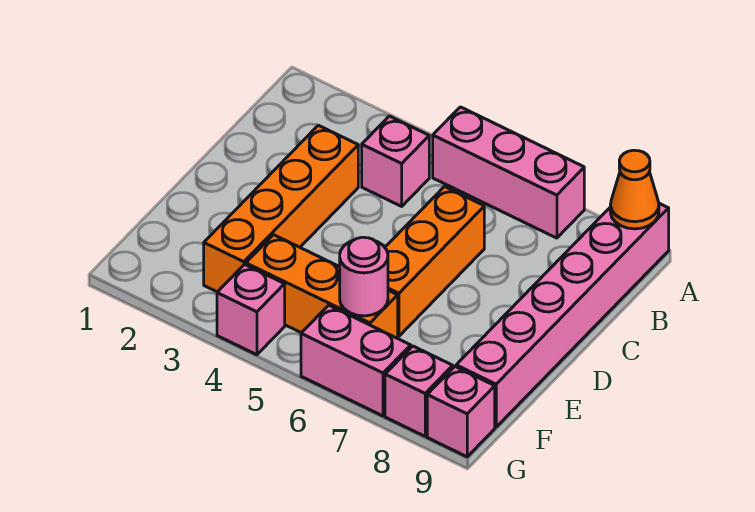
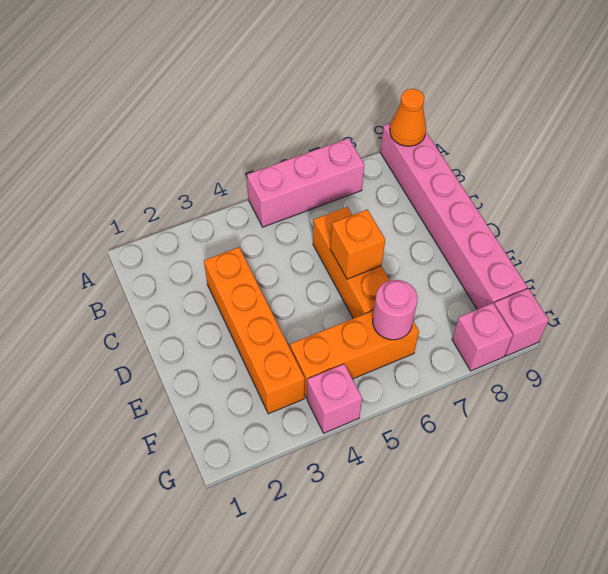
pink brick B4 level 1 -> none
none -> orange brick D6 level 2
pink brick G6:G7 level 1 -> none

